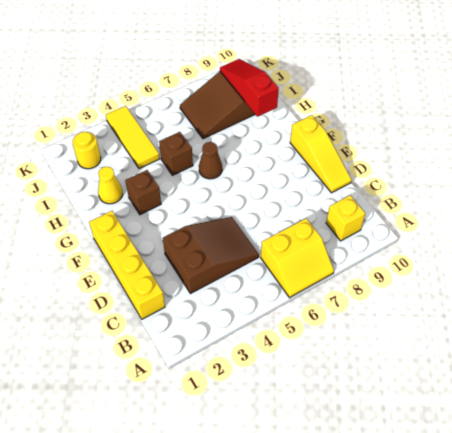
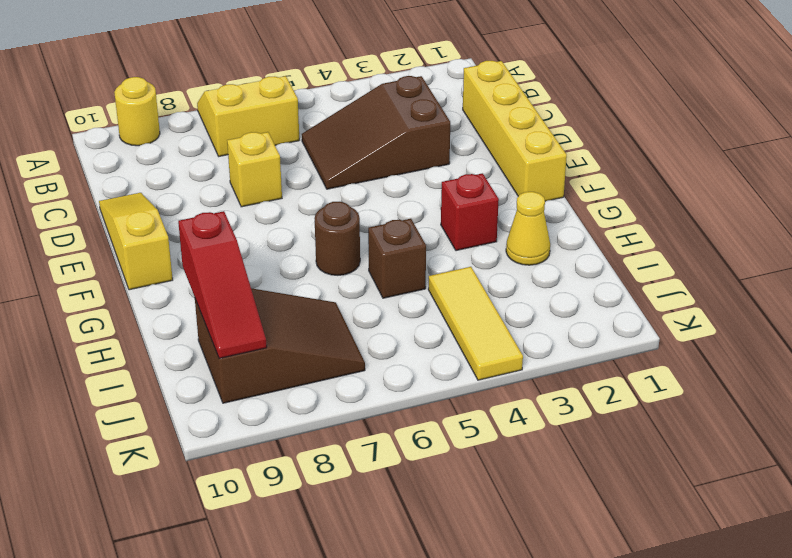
yellow brick B9 level 1 -> yellow brick D7 level 1
brown brick G3 level 1 -> red brick G3 level 1
brown cone G6 level 1 -> brown round brick G6 level 1
yellow round brick J2 level 1 -> yellow round brick A9 level 1

